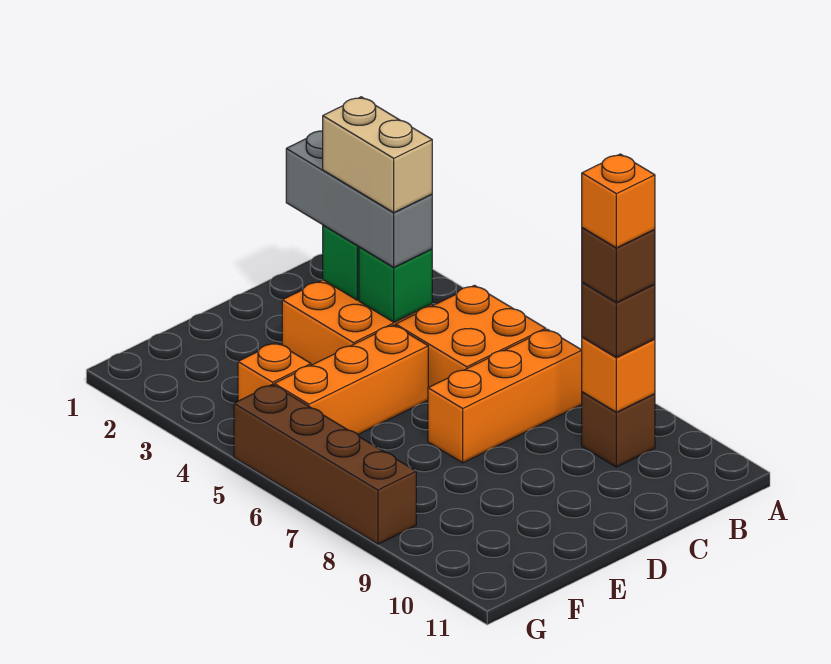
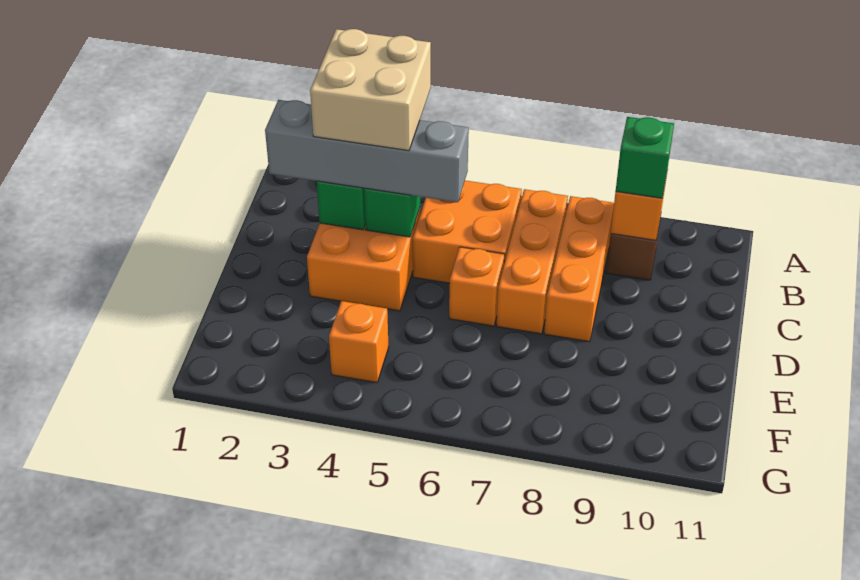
brown brick B9 level 3 -> green brick B9 level 3
brown brick B9 level 4 -> none
orange brick B9 level 5 -> orange brick D6 level 1
grey brick C2:C4 level 3 -> grey brick C2:C5 level 3
tan brick C3:C4 level 4 -> tan brick B3:C4 level 4
orange brick D5:F5 level 1 -> orange brick B8:D8 level 1
brown brick G5:G8 level 1 -> none

